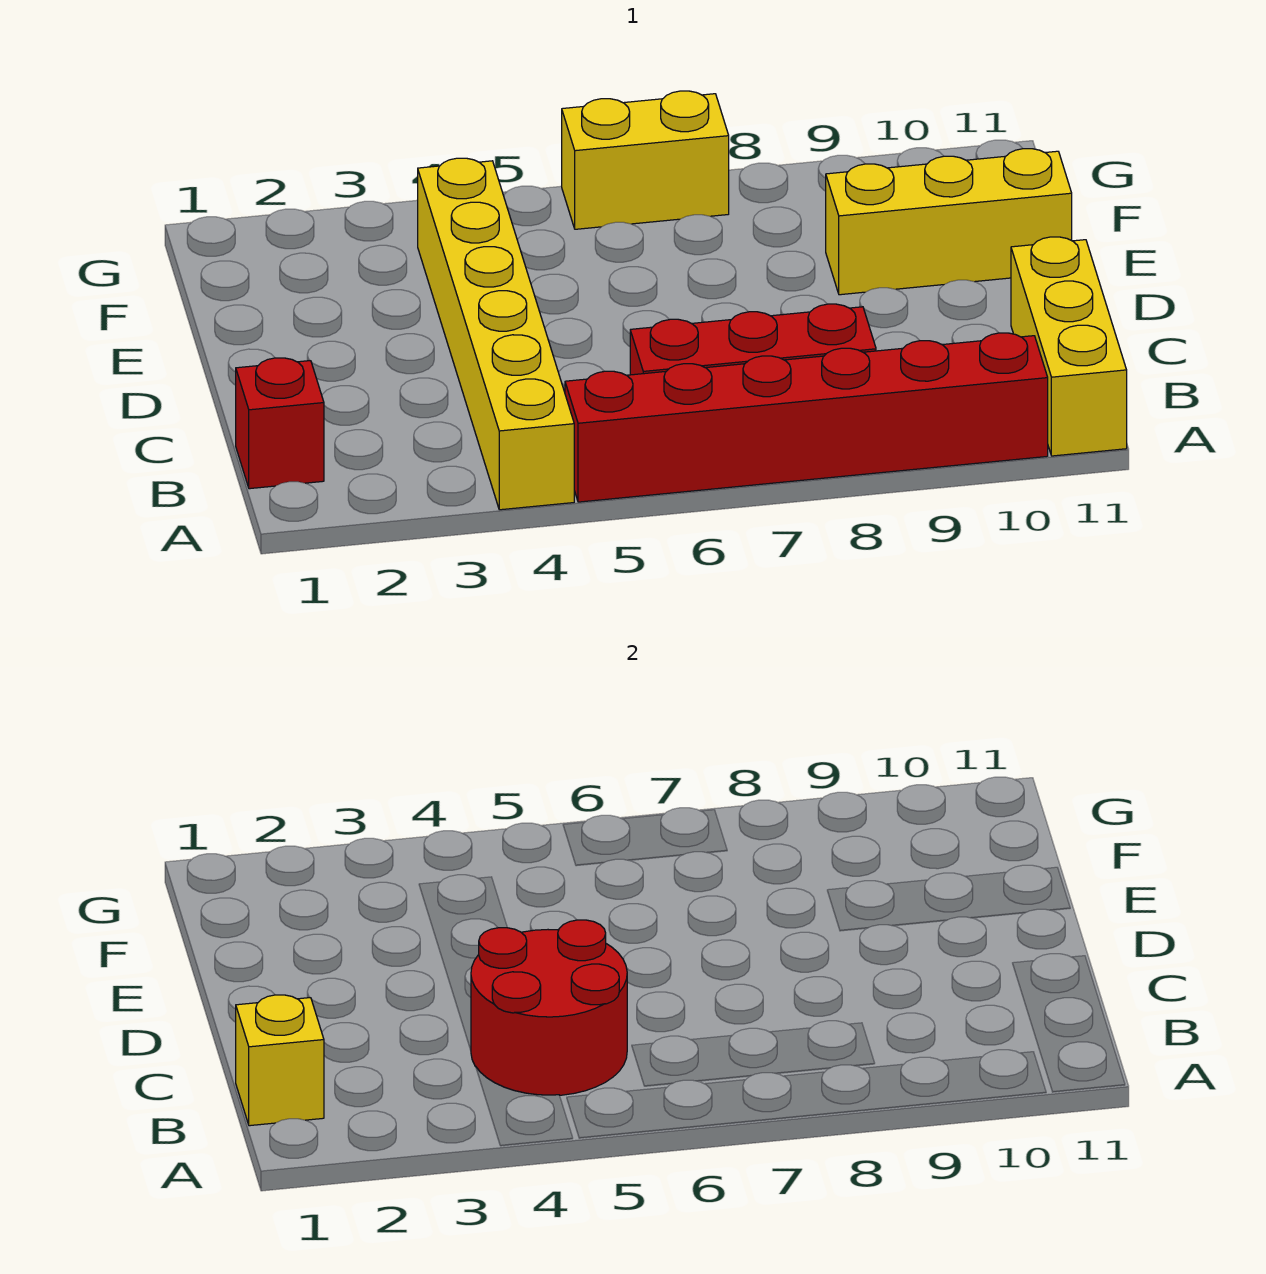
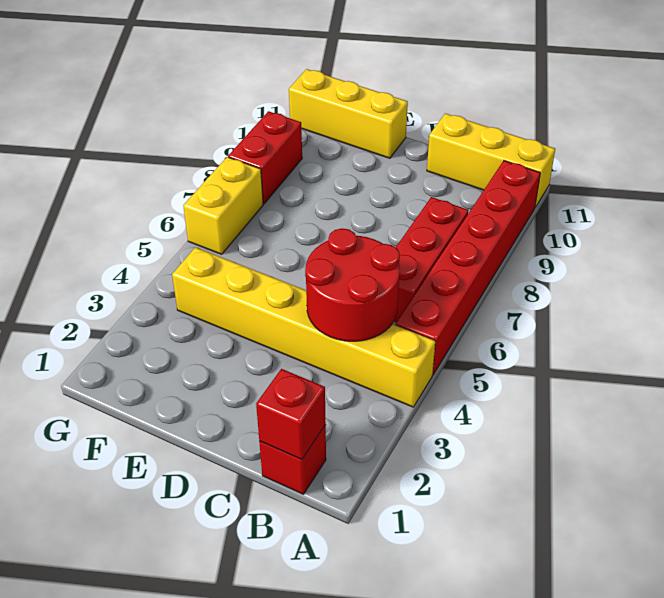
yellow brick B1 level 2 -> red brick B1 level 2
yellow brick E9:E11 level 1 -> yellow brick E11:G11 level 1
none -> red brick G8:G9 level 1

